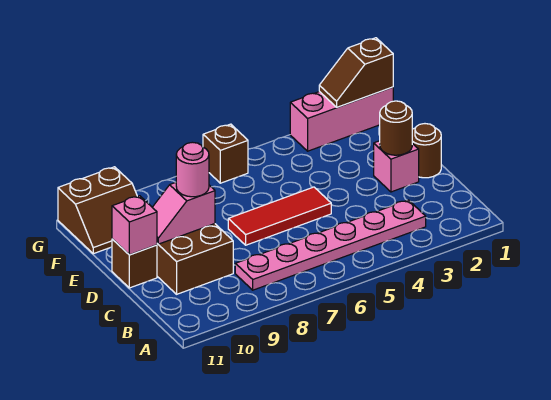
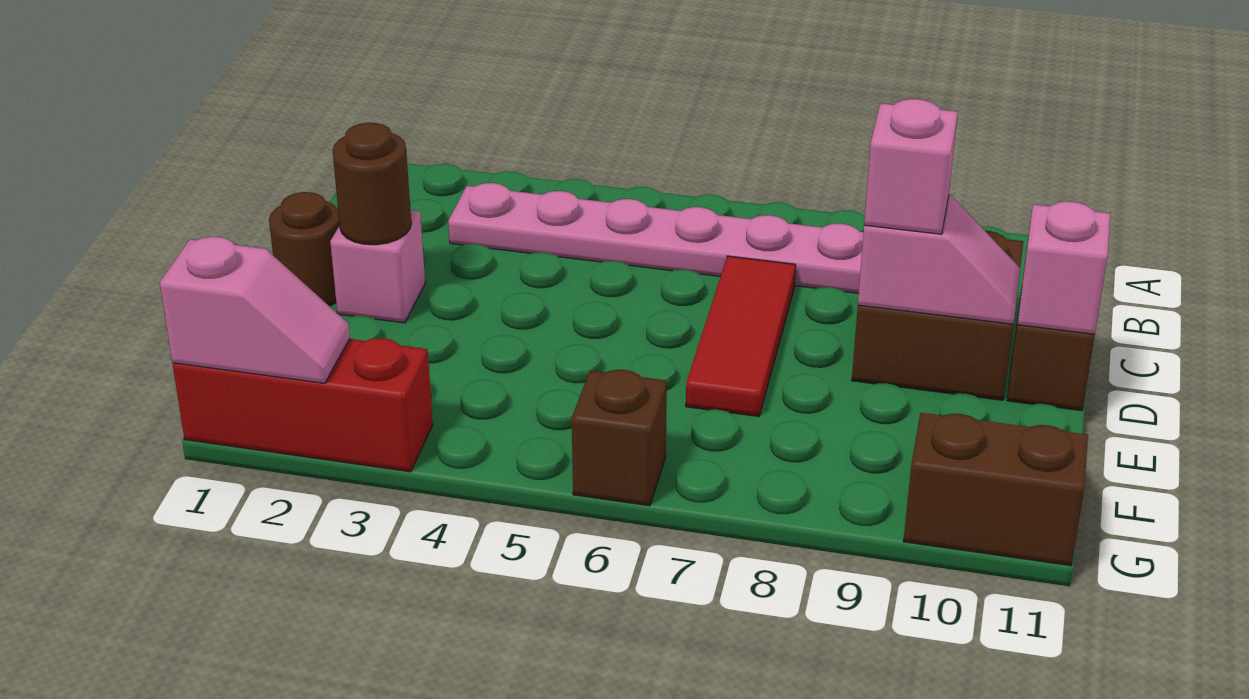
red tile D5:D7 level 1 -> red tile C7:E7 level 1
pink round brick D9 level 3 -> pink brick D9 level 3
pink brick G1:G3 level 1 -> red brick G1:G3 level 1
brown slope G1:G2 level 2 top 1 -> pink slope G1:G2 level 2 top 1

